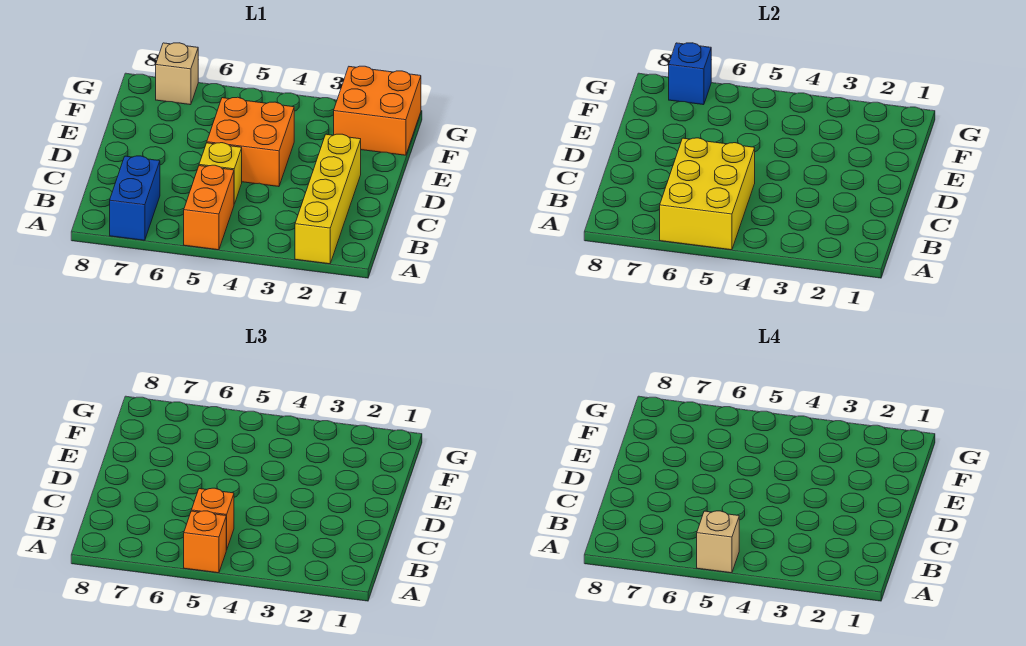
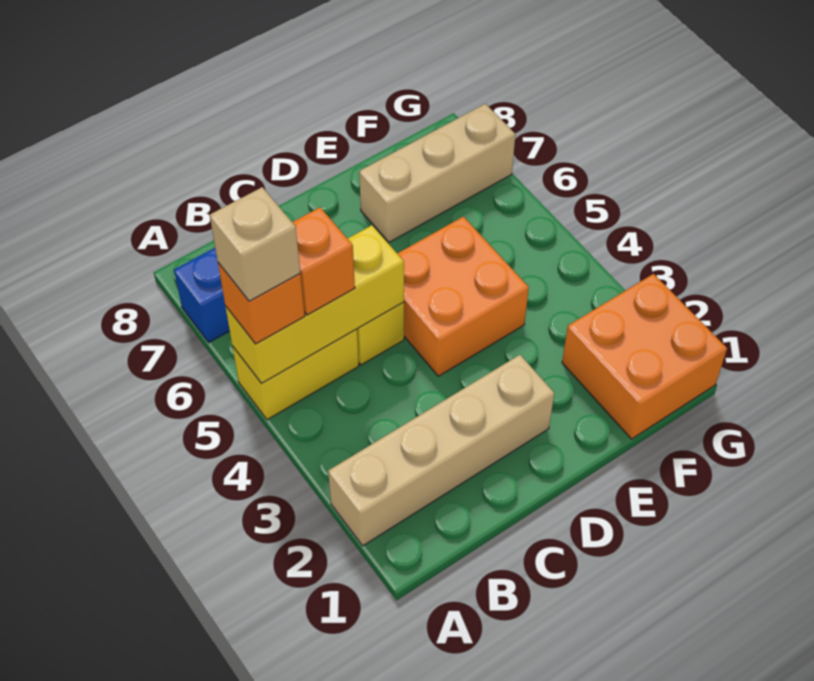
yellow brick A2:D2 level 1 -> tan brick A2:D2 level 1
orange brick A5:B5 level 1 -> yellow brick A5:B5 level 1
yellow brick A5:C6 level 2 -> yellow brick A5:C5 level 2
tan brick G7 level 1 -> tan brick E7:G7 level 1
blue brick G7 level 2 -> none

